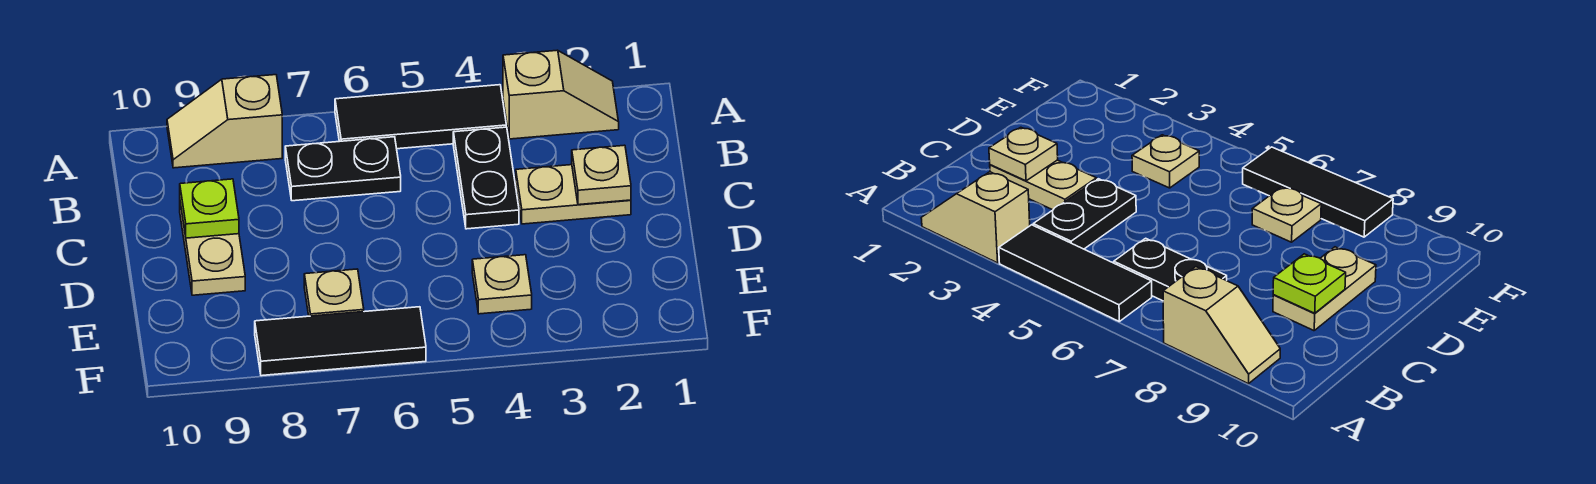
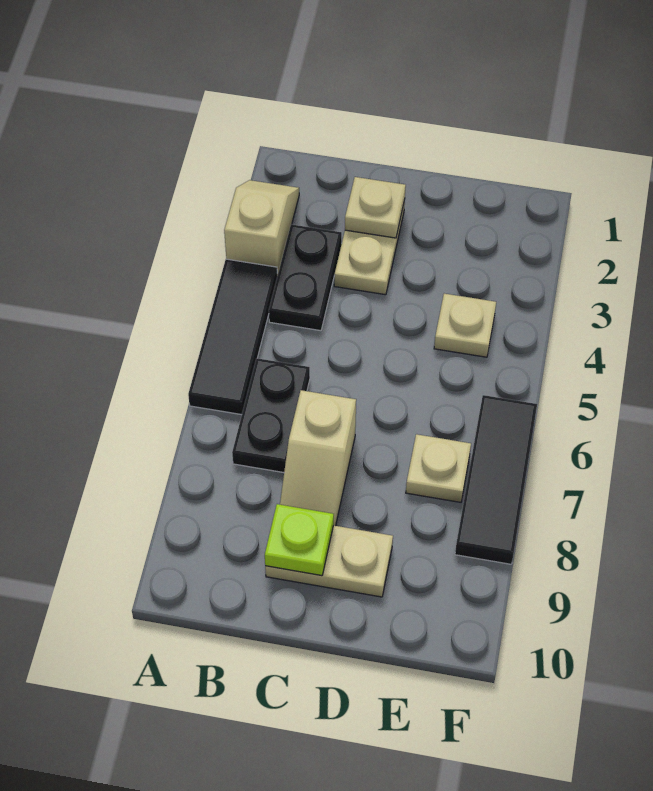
tan slope A8:A9 level 1 top 8 -> tan slope C7:C8 level 1 top 7
black plate B4:C4 level 1 -> black plate B3:B4 level 1

